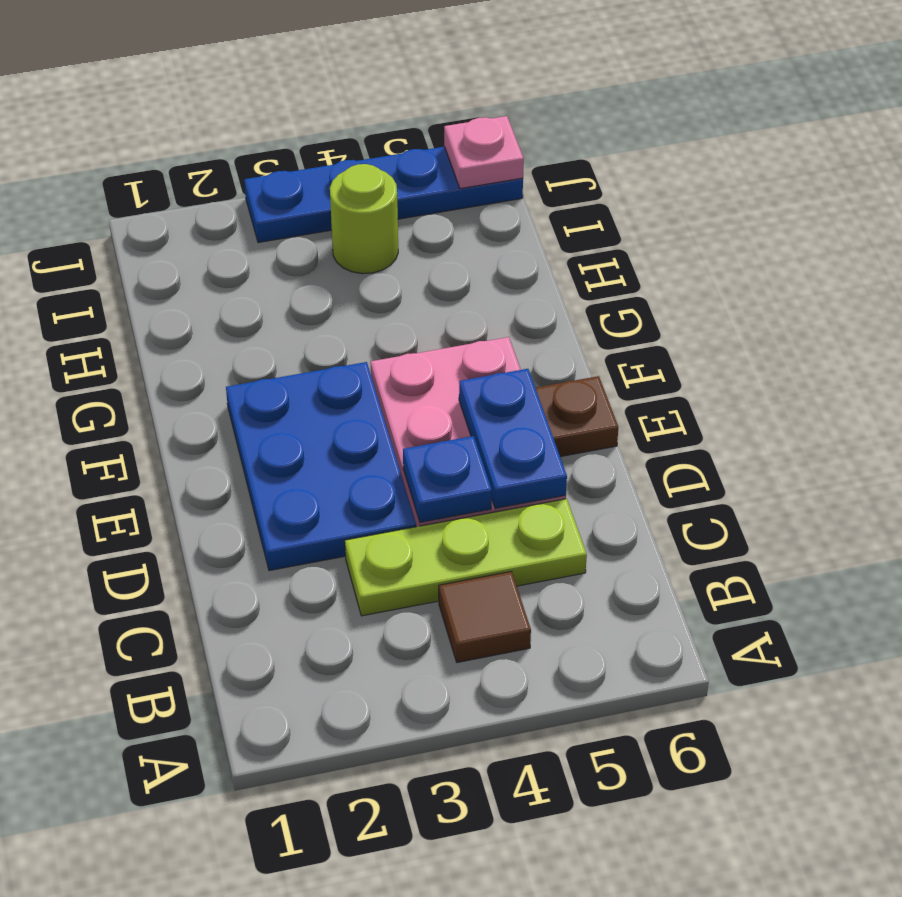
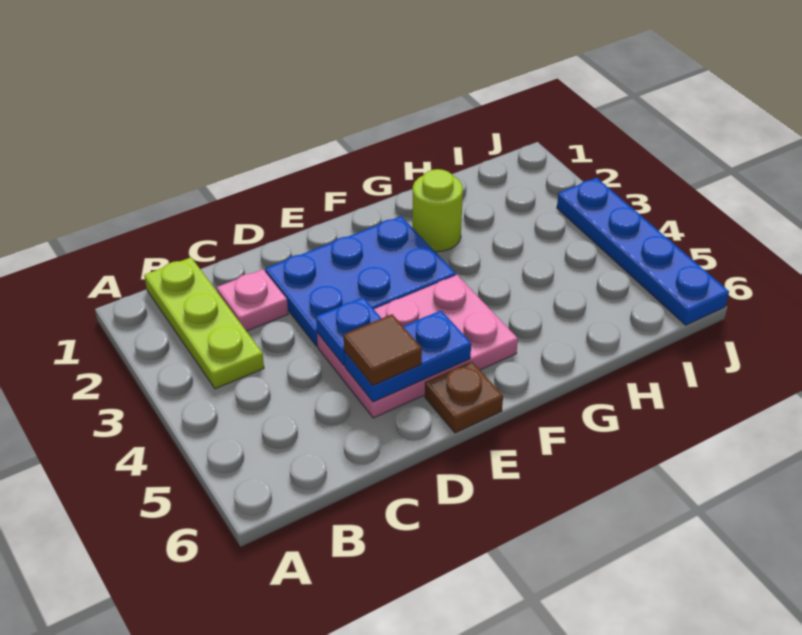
brown tile B4 level 1 -> brown tile D5 level 3
lime plate C3:C5 level 1 -> lime plate B1:B3 level 1
lime round brick I4 level 1 -> lime round brick G2 level 1
pink plate J6 level 2 -> pink plate C2 level 1

